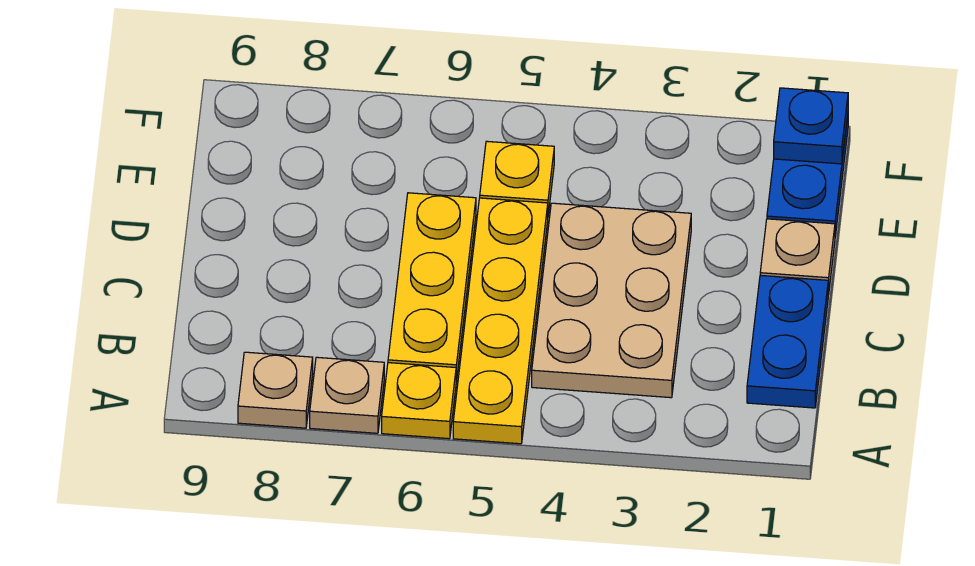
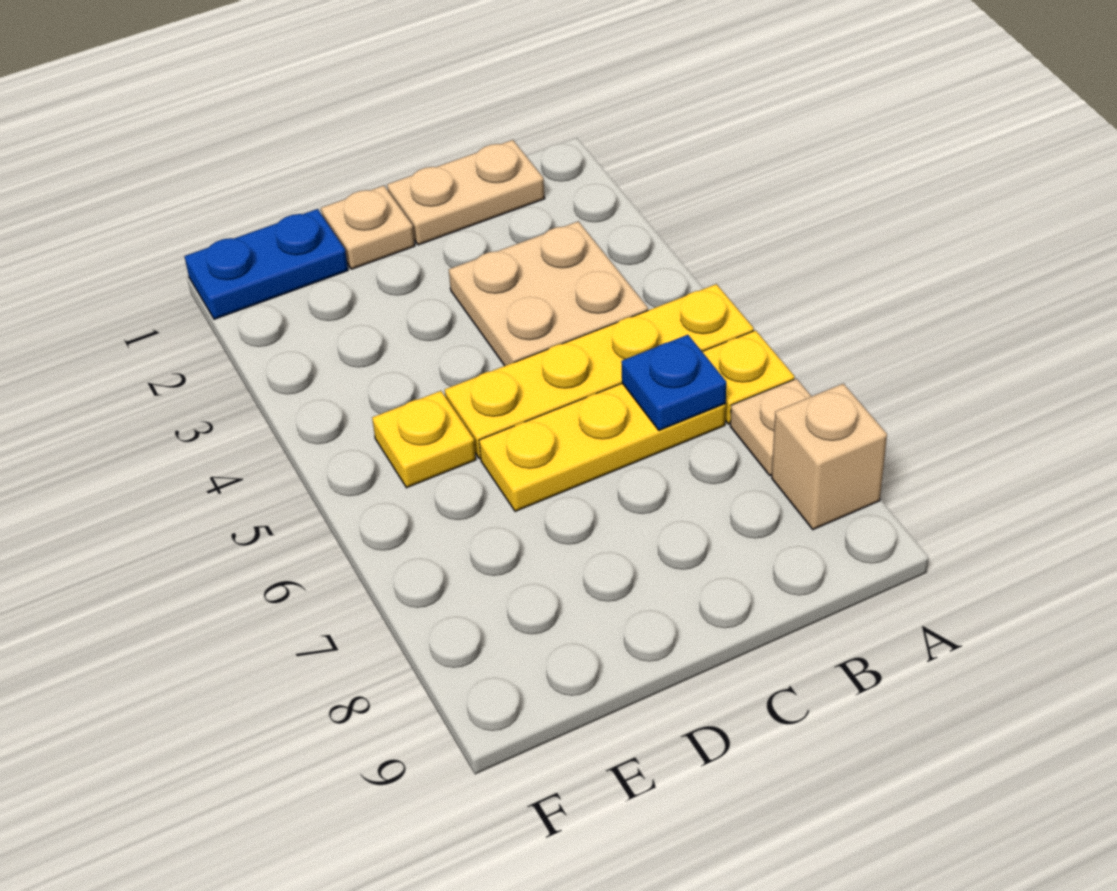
tan plate A8 level 1 -> tan brick A8 level 1
blue plate B1:C1 level 1 -> tan plate B1:C1 level 1
tan plate B3:D4 level 1 -> tan plate B3:C4 level 1
blue plate F1 level 2 -> blue plate B6 level 2

